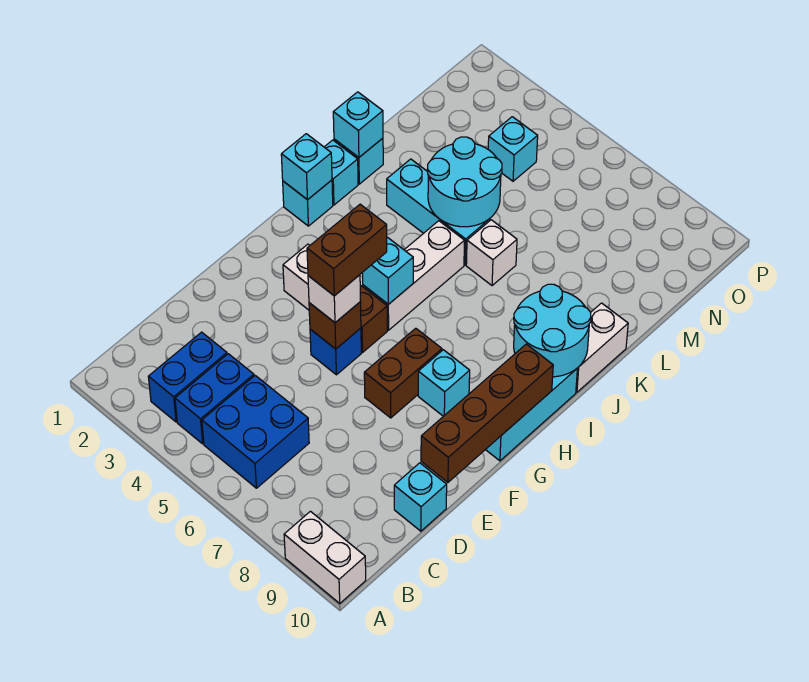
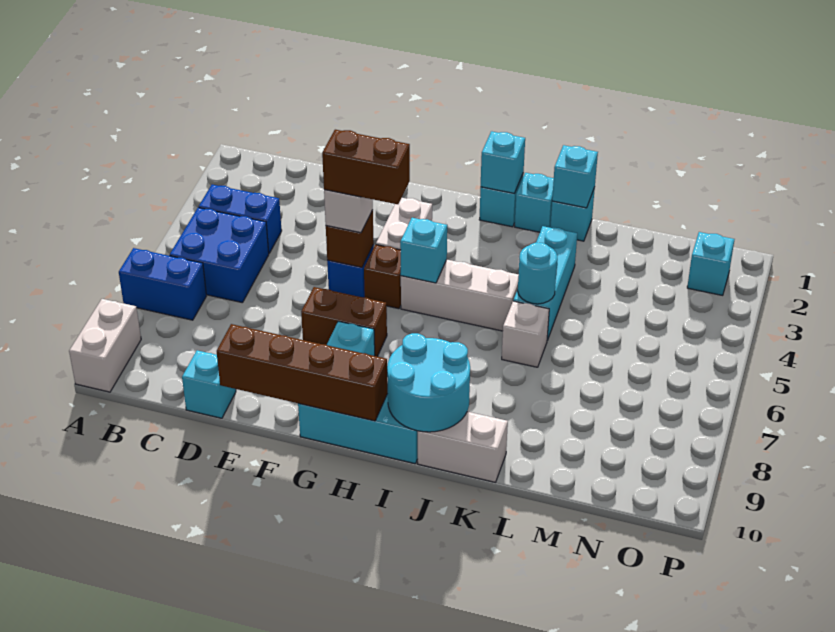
blue brick B3:C3 level 1 -> blue brick A7:B7 level 1
cyan round brick K4:L5 level 2 -> cyan round brick K5 level 2
cyan brick N4 level 1 -> cyan brick O2 level 1

